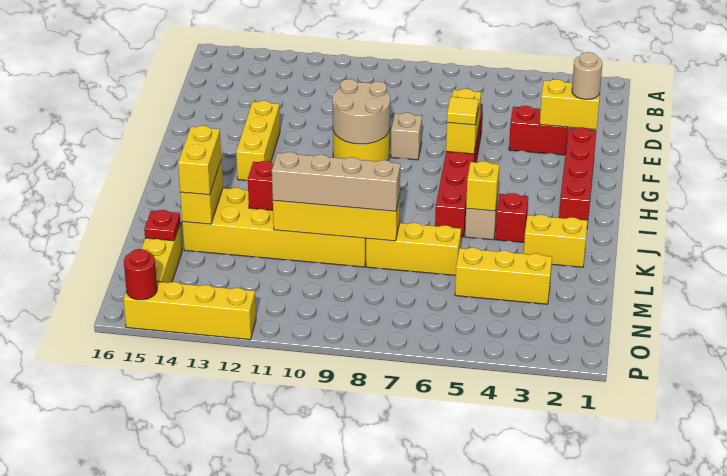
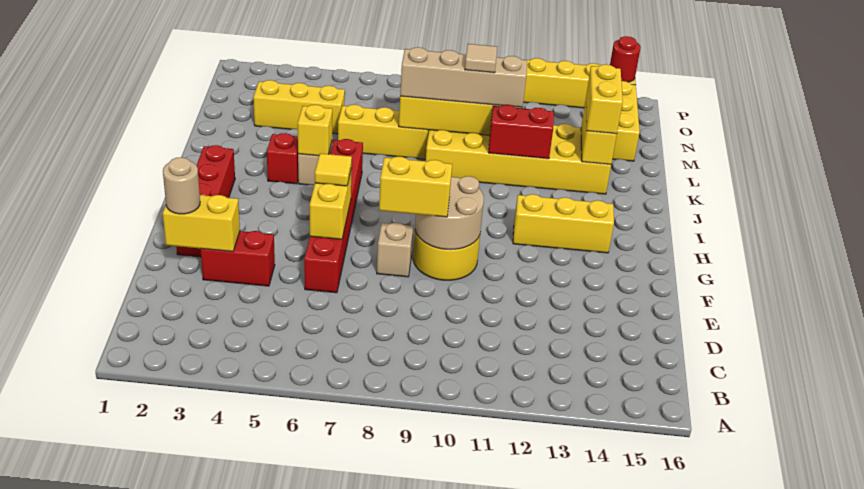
yellow brick F13:H13 level 1 -> yellow brick H12:H14 level 1
yellow brick K2:K3 level 1 -> yellow brick F8:F9 level 3
none -> tan tile L10 level 4
red plate M15 level 2 -> none

